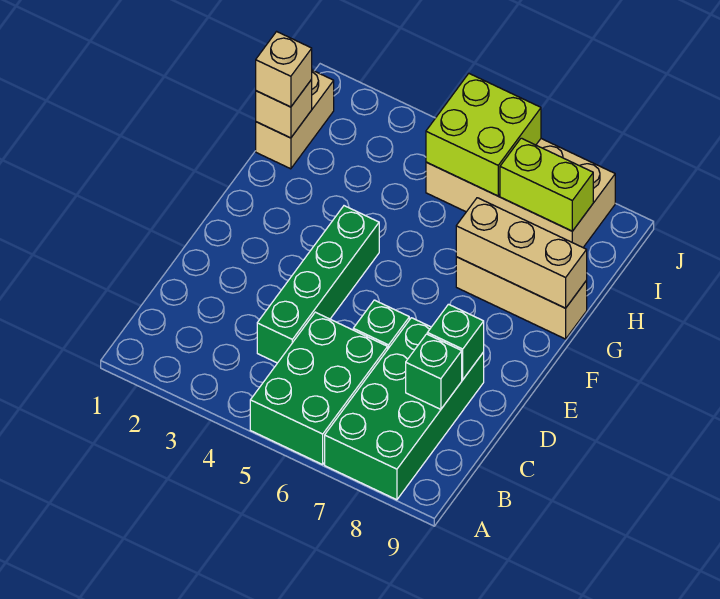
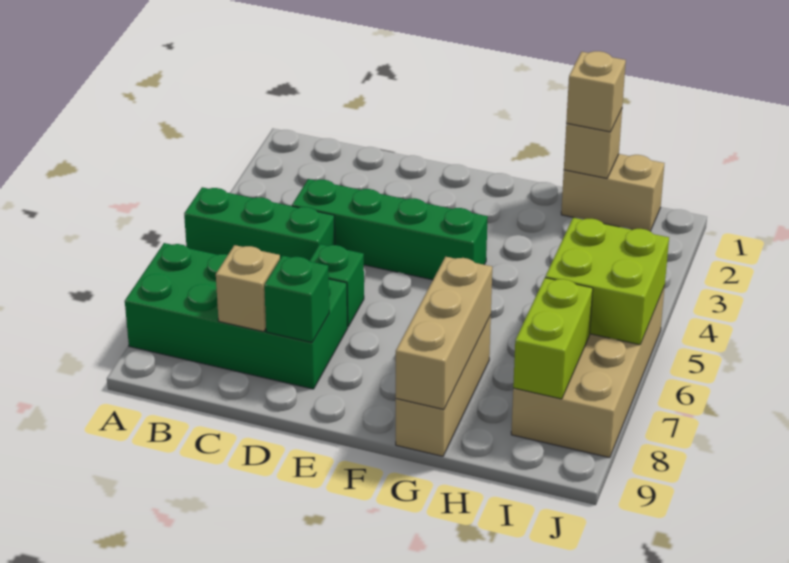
green brick A5:C6 level 1 -> green brick A5:C5 level 1
green brick C8 level 2 -> tan brick C8 level 2

